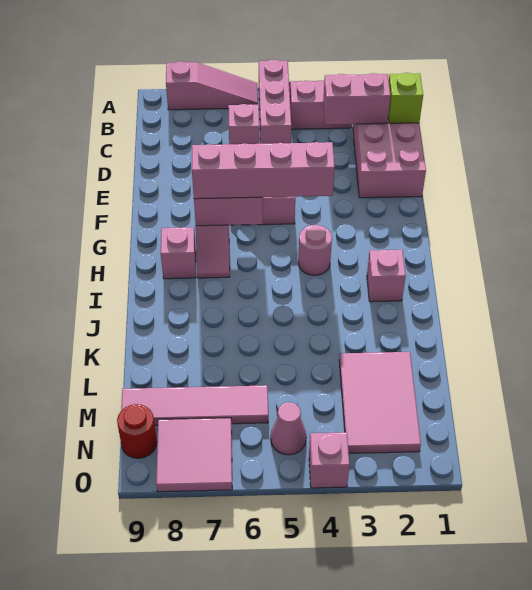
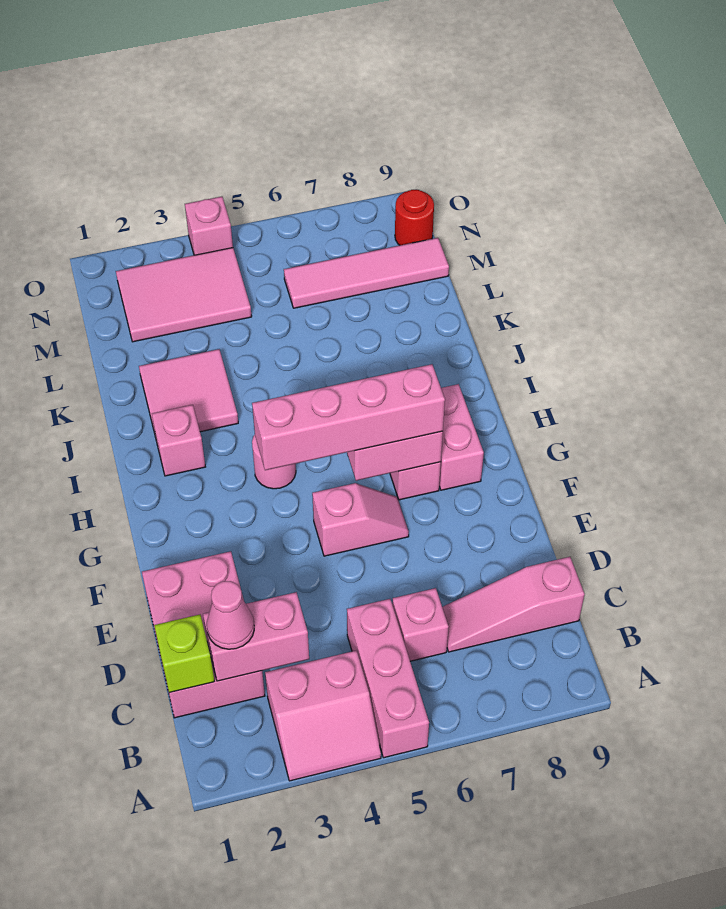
pink slope A6:A8 level 1 top 8 -> pink slope C7:C9 level 1 top 9
pink brick H8 level 1 -> pink brick G8:H8 level 1
pink tile L2:N3 level 1 -> pink tile M2:N4 level 1
pink cone N5 level 1 -> pink cone C2 level 3
pink tile N7:O8 level 1 -> pink tile J2:K3 level 1

